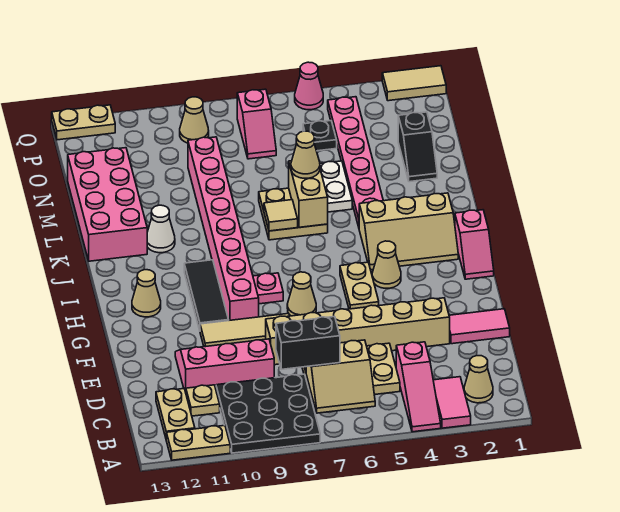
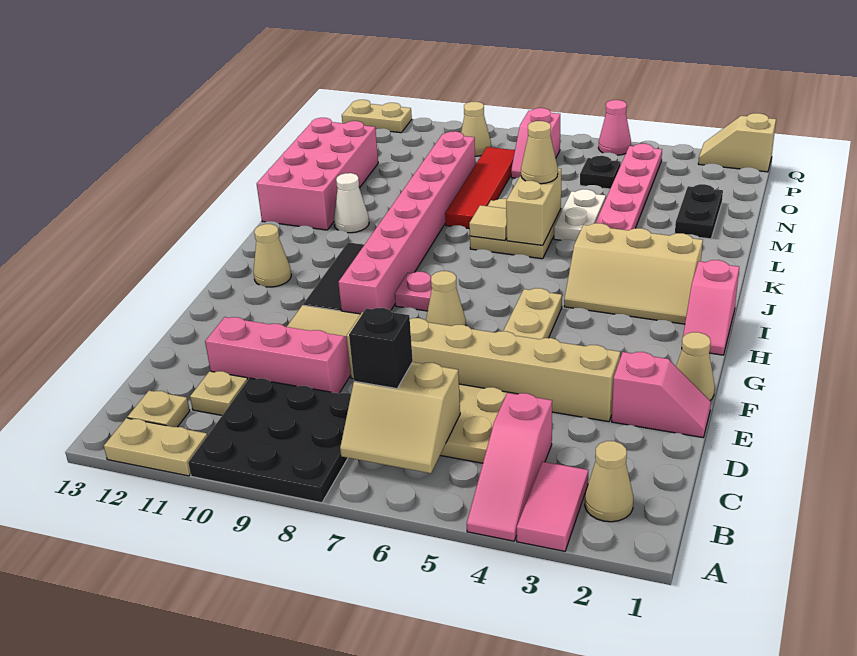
tan plate B12:C12 level 1 -> tan plate B12 level 1
black brick C7:C8 level 3 -> black brick C7 level 3
pink tile E1:E2 level 1 -> pink slope E1:E2 level 1 top 2
tan cone H4 level 1 -> tan cone F1 level 1
none -> red tile L8:O8 level 1
black slope M2:N2 level 1 top N -> black plate M2:N2 level 1
tan tile Q1:Q2 level 1 -> tan slope Q1:Q2 level 1 top 1

